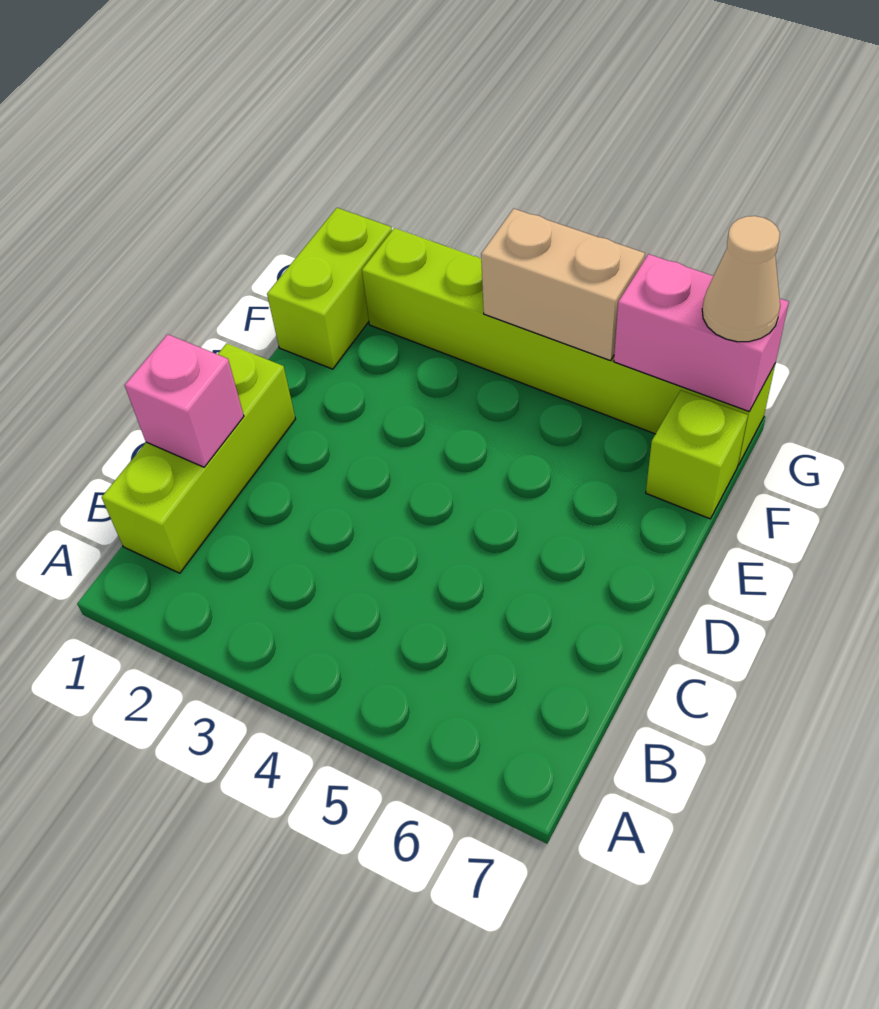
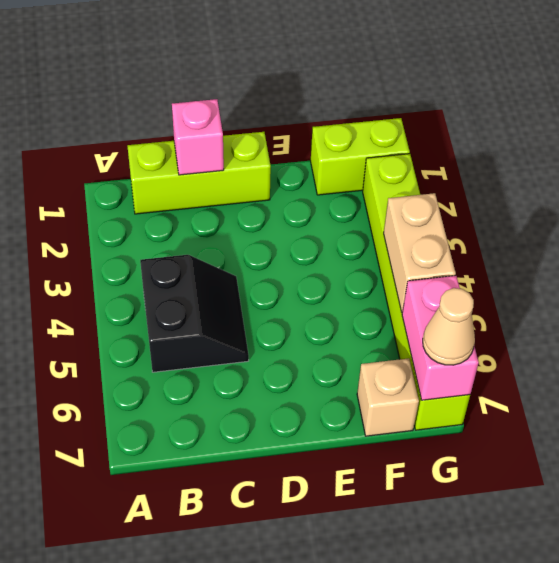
none -> black slope B4:C5 level 1 top B
lime brick F7 level 1 -> tan brick F7 level 1

